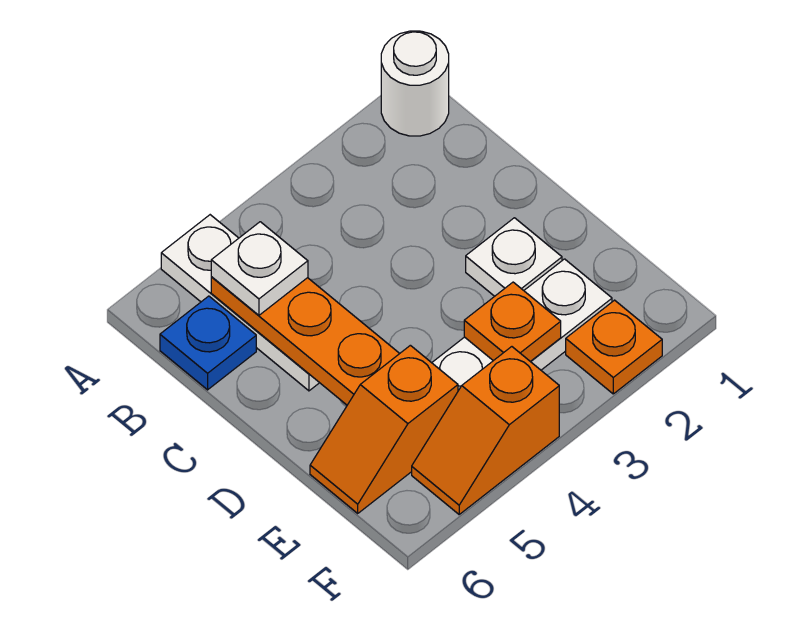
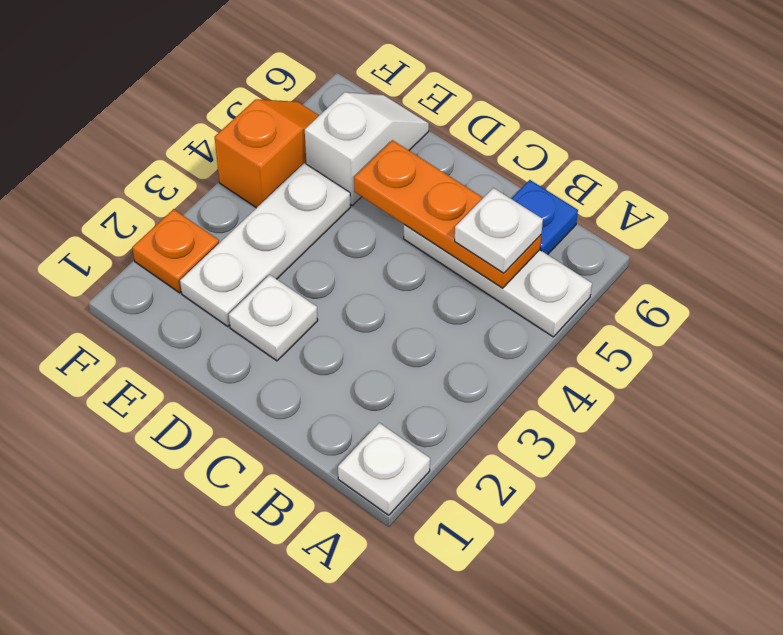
white round brick A1 level 1 -> white plate A1 level 1
orange plate E3 level 2 -> none
orange slope E5:E6 level 1 top 5 -> white slope E5:E6 level 1 top 5

